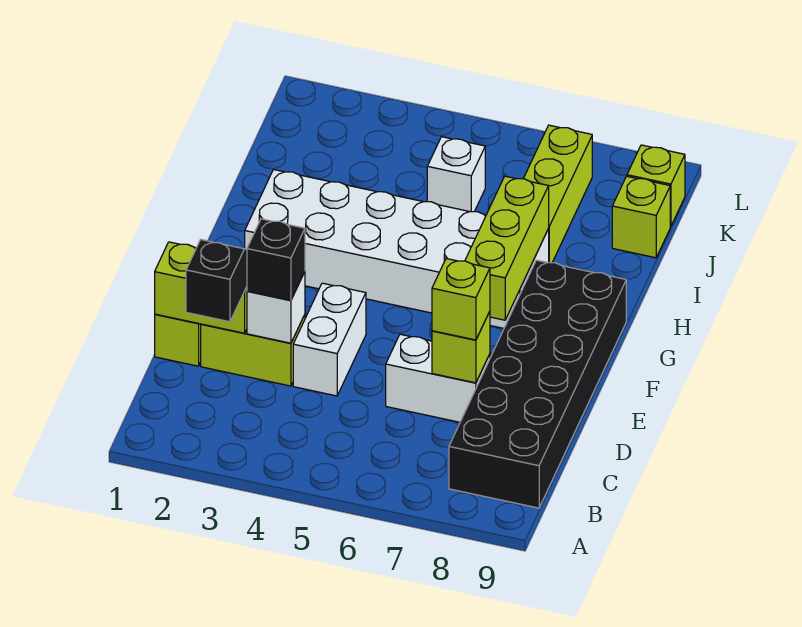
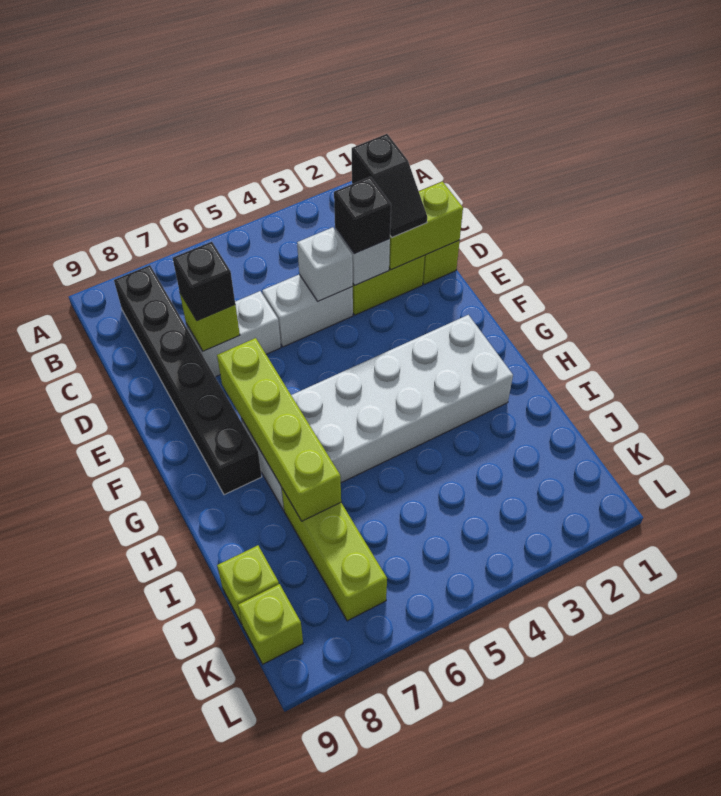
black brick B8:G9 level 1 -> black brick B8:G8 level 1
white brick D4:E4 level 1 -> white brick D4:D5 level 1
lime brick D7 level 3 -> black brick D7 level 3
lime brick F7:H7 level 2 -> lime brick F7:I7 level 2
white brick J5 level 1 -> white brick D4 level 2

